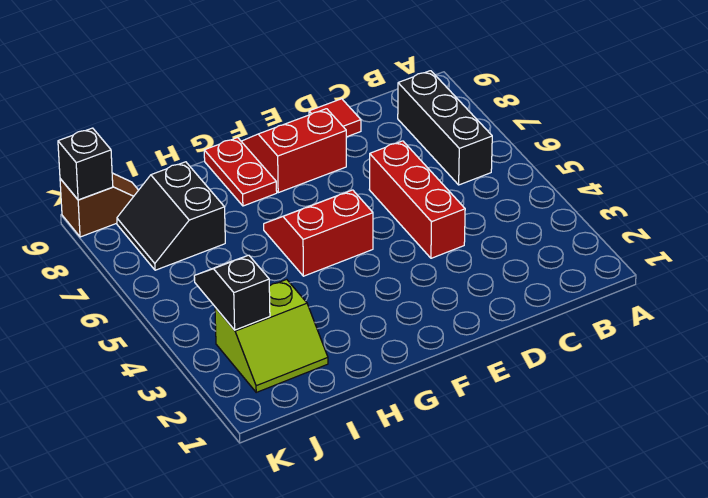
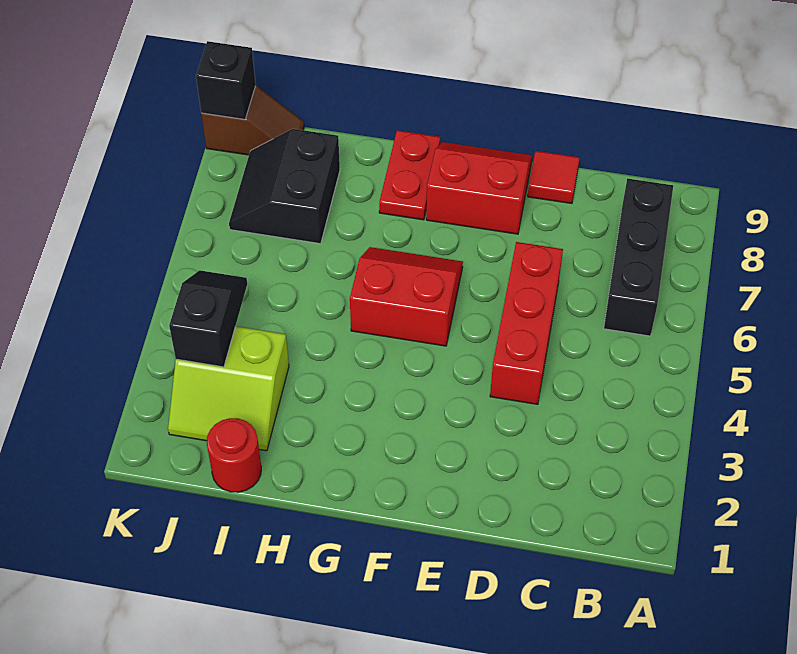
none -> red round brick I1 level 1

